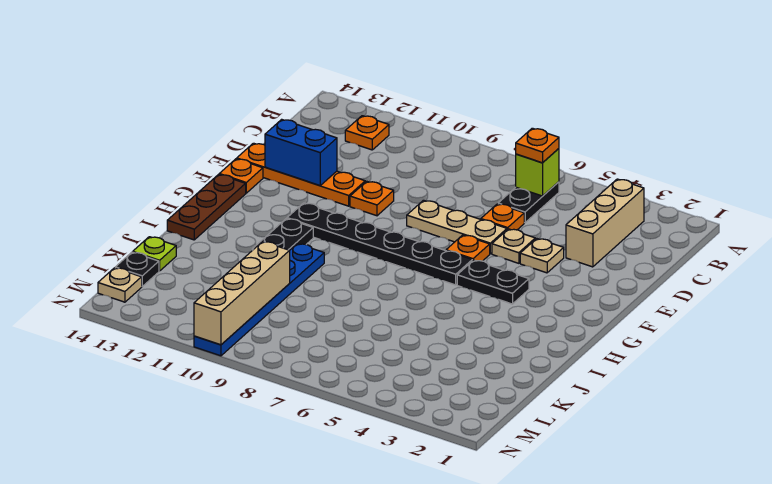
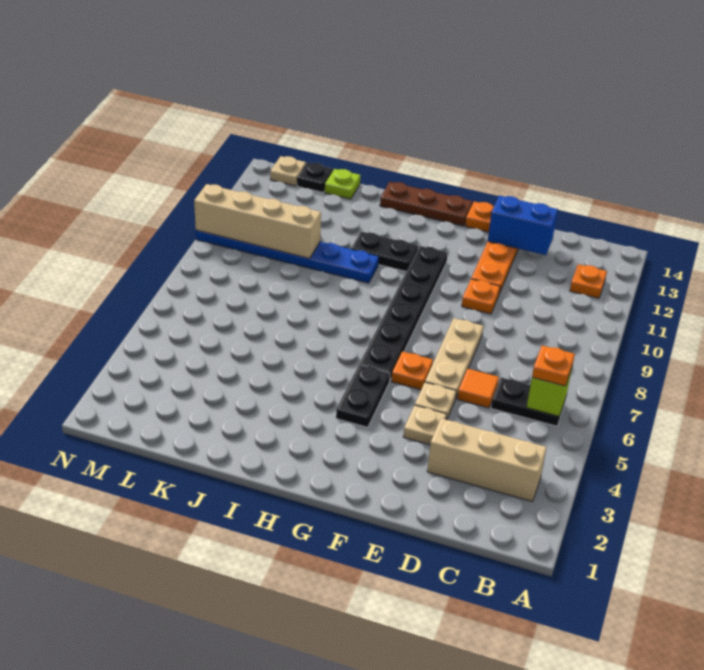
orange plate D6 level 1 -> orange tile D6 level 1
blue brick E12:E13 level 2 -> blue brick D13:E13 level 2

